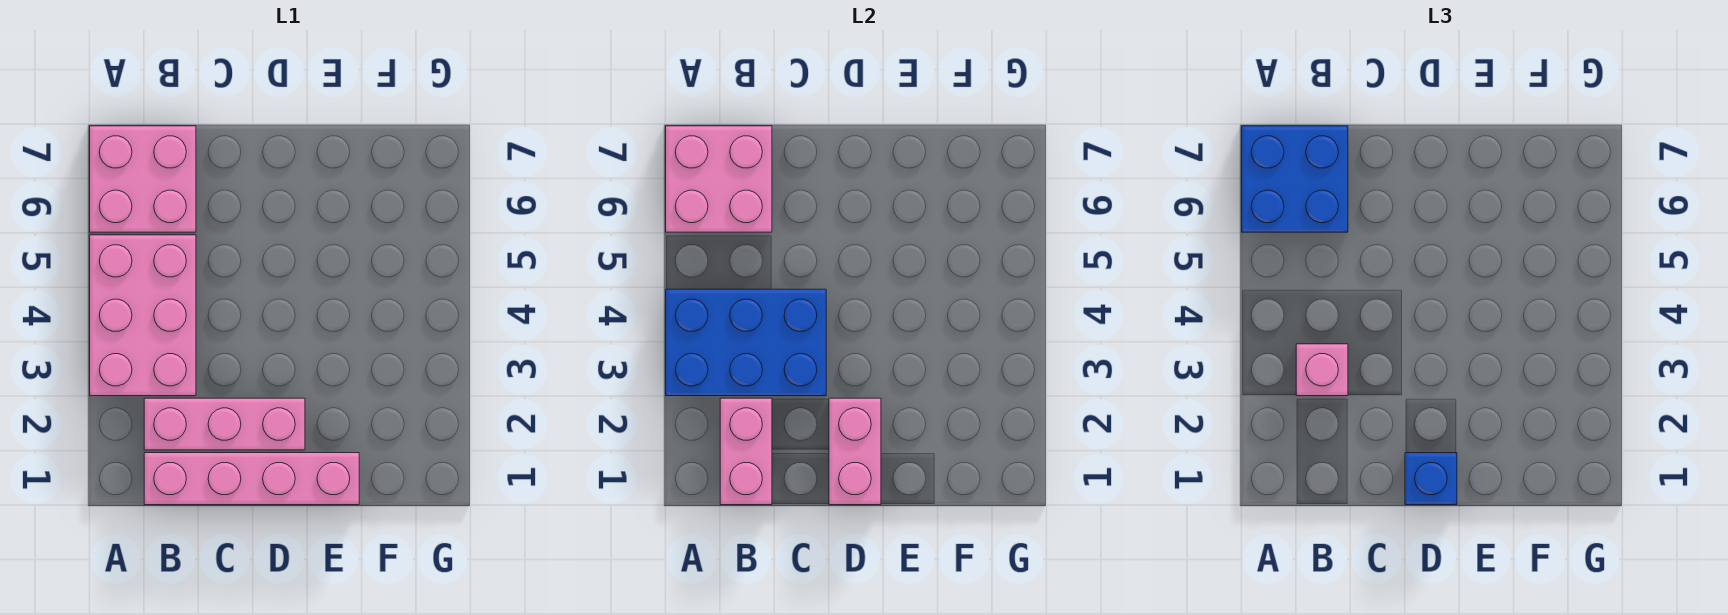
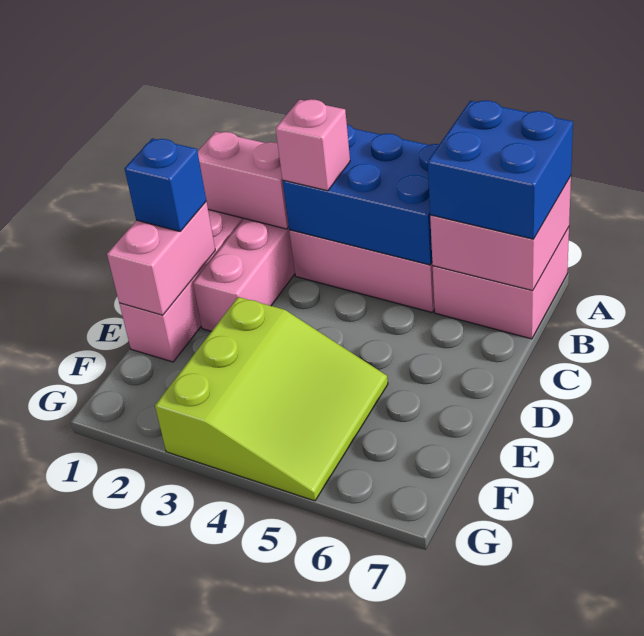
blue brick A3:C4 level 2 -> blue brick A3:B5 level 2
pink brick D1:D2 level 2 -> pink brick D1:E1 level 2
none -> lime slope E3:G5 level 1 top 3

